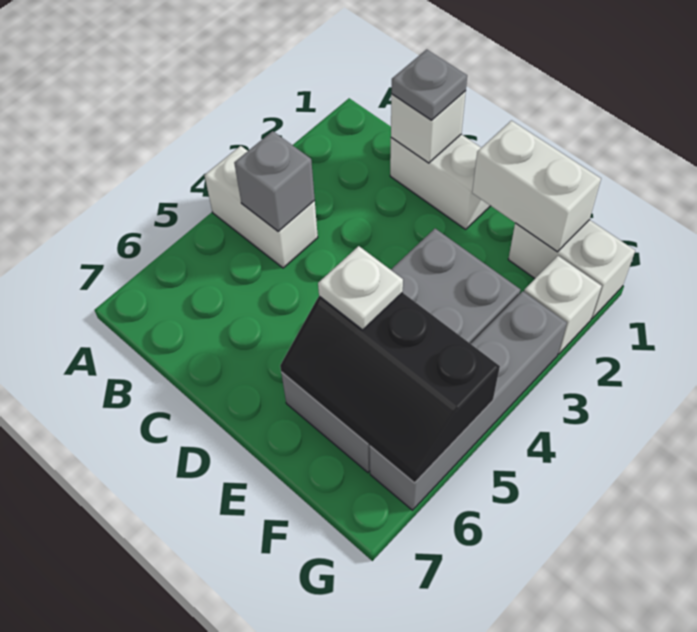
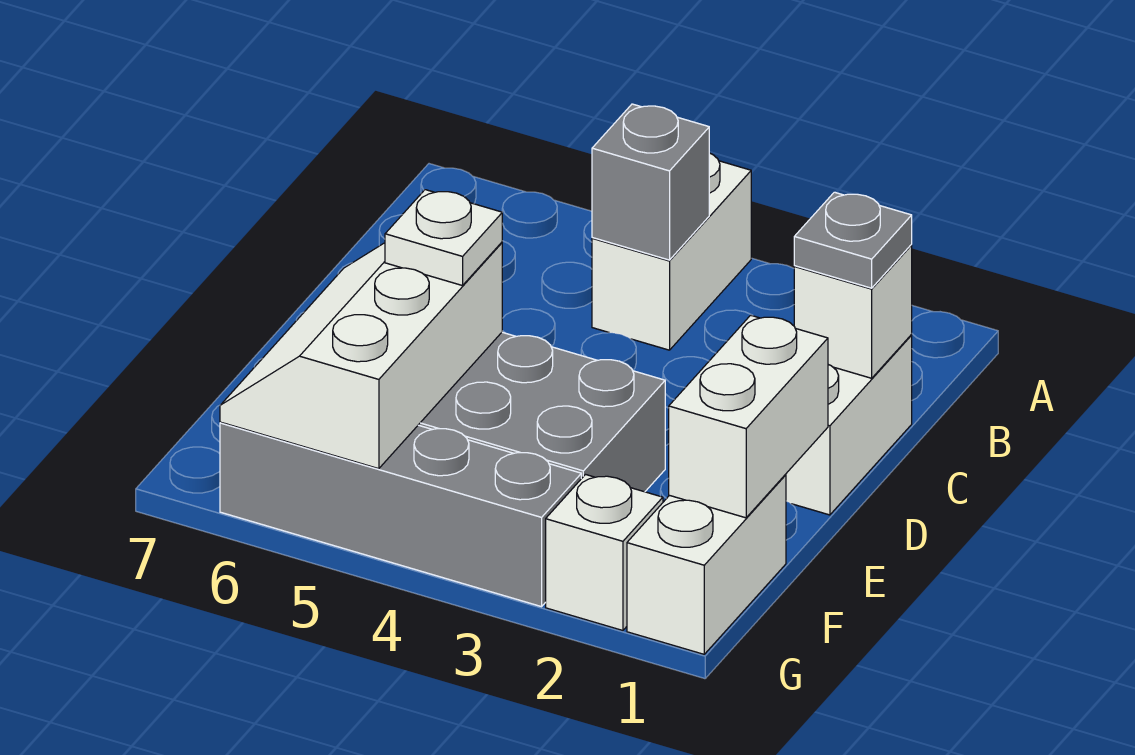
black slope E5:G6 level 2 top 5 -> white slope E5:G6 level 2 top 5

